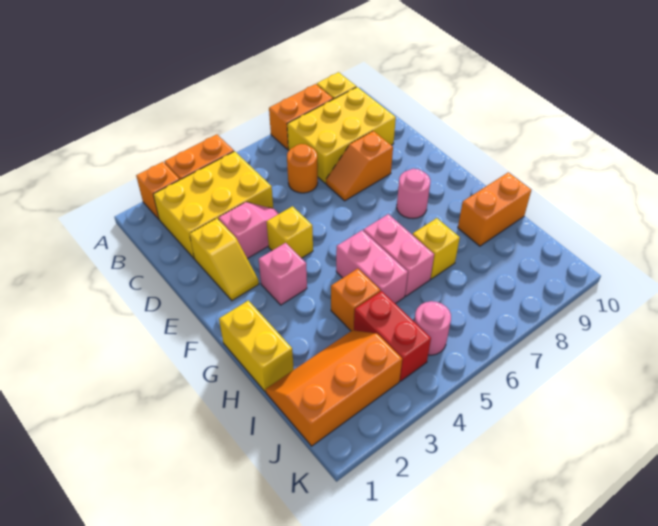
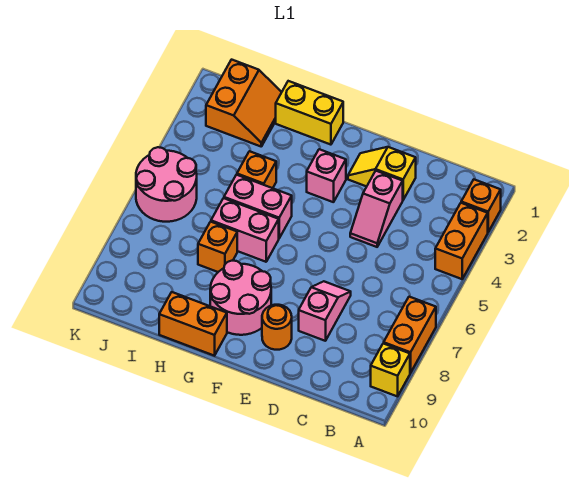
yellow brick B2:C4 level 1 -> none
yellow brick B7:C9 level 1 -> none
orange round brick C6 level 1 -> orange round brick E9 level 1
orange slope D7:D8 level 1 top 8 -> pink slope D7:D8 level 1 top 8
yellow brick E4 level 1 -> none
pink round brick F8 level 1 -> pink round brick F8:G9 level 1
yellow brick H7 level 1 -> orange brick H7 level 1
orange brick H9:H10 level 1 -> orange brick G10:H10 level 1
orange slope I1:J3 level 1 top J -> orange slope I1:J2 level 1 top J
red brick I4:J4 level 1 -> none
pink round brick J5 level 1 -> pink round brick J5:K6 level 1

